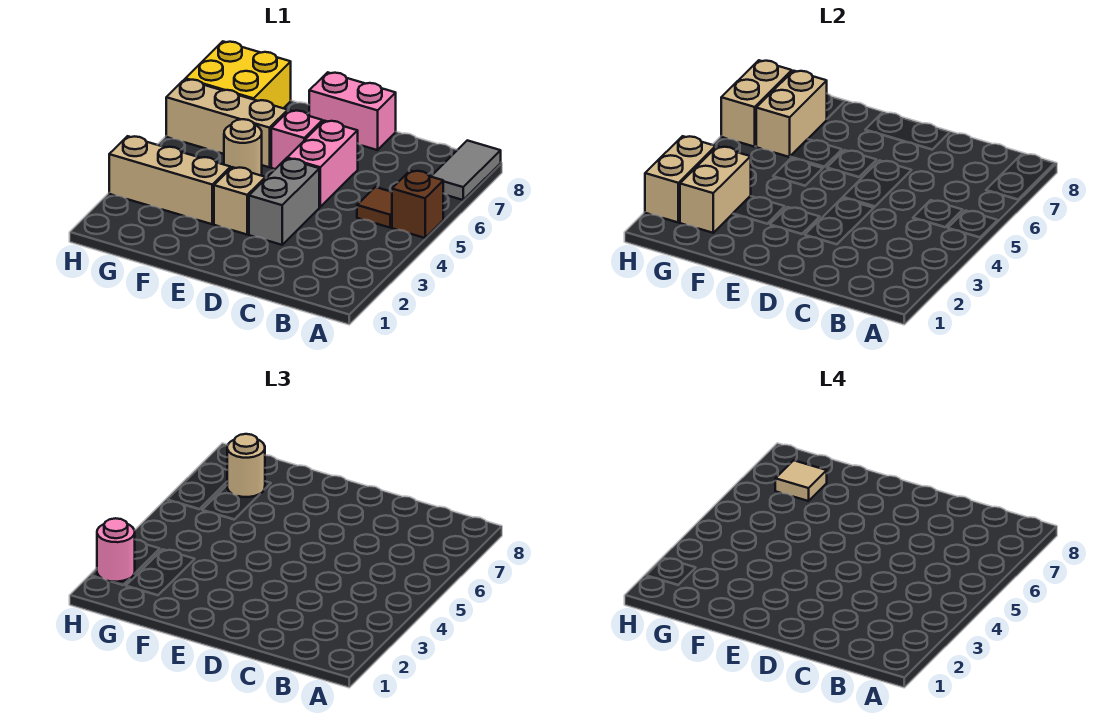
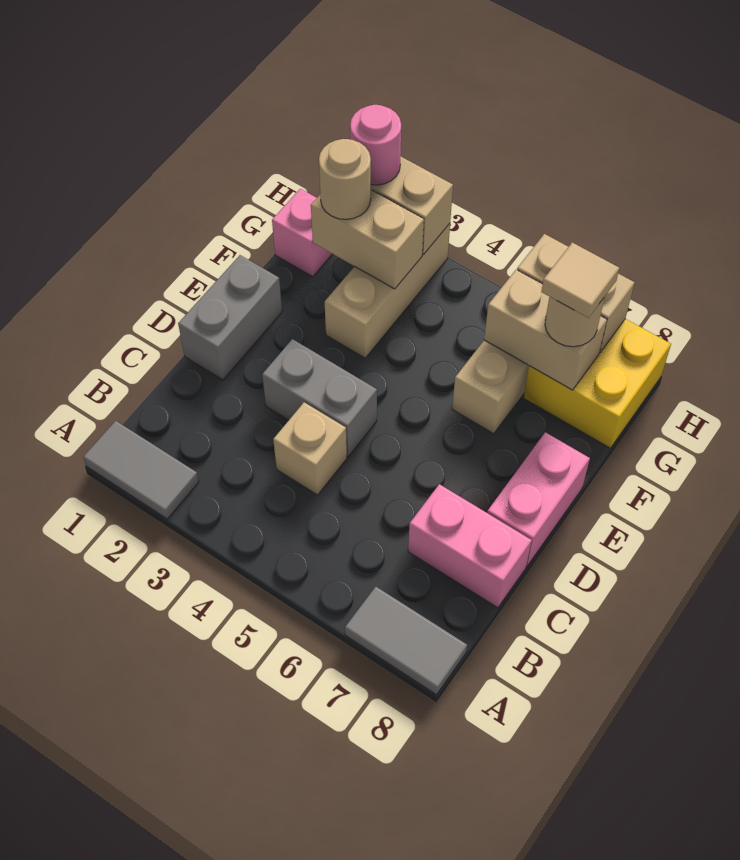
none -> grey tile A1:A2 level 1
brown brick A5 level 1 -> none
brown tile B5 level 1 -> none
none -> grey brick D1:E1 level 1
pink brick D5:D6 level 1 -> pink brick C7:C8 level 1
tan brick E3 level 1 -> tan brick C4 level 1
pink brick E6 level 1 -> pink brick G1 level 1
tan round brick F5 level 1 -> tan round brick G2 level 3

